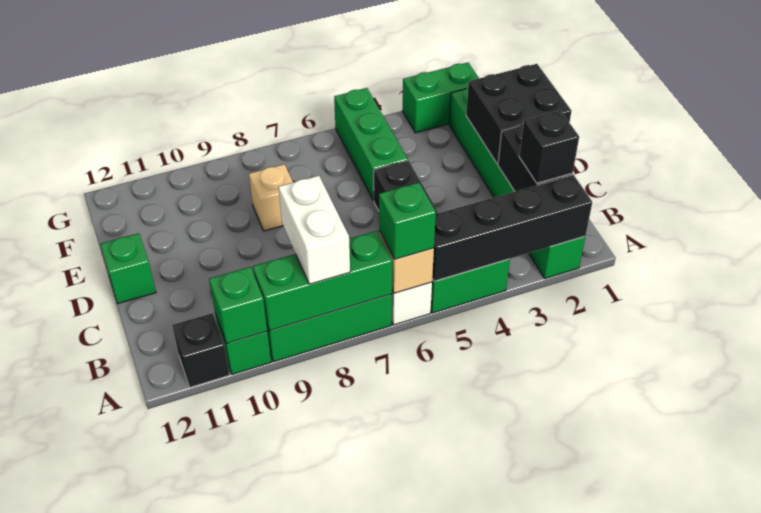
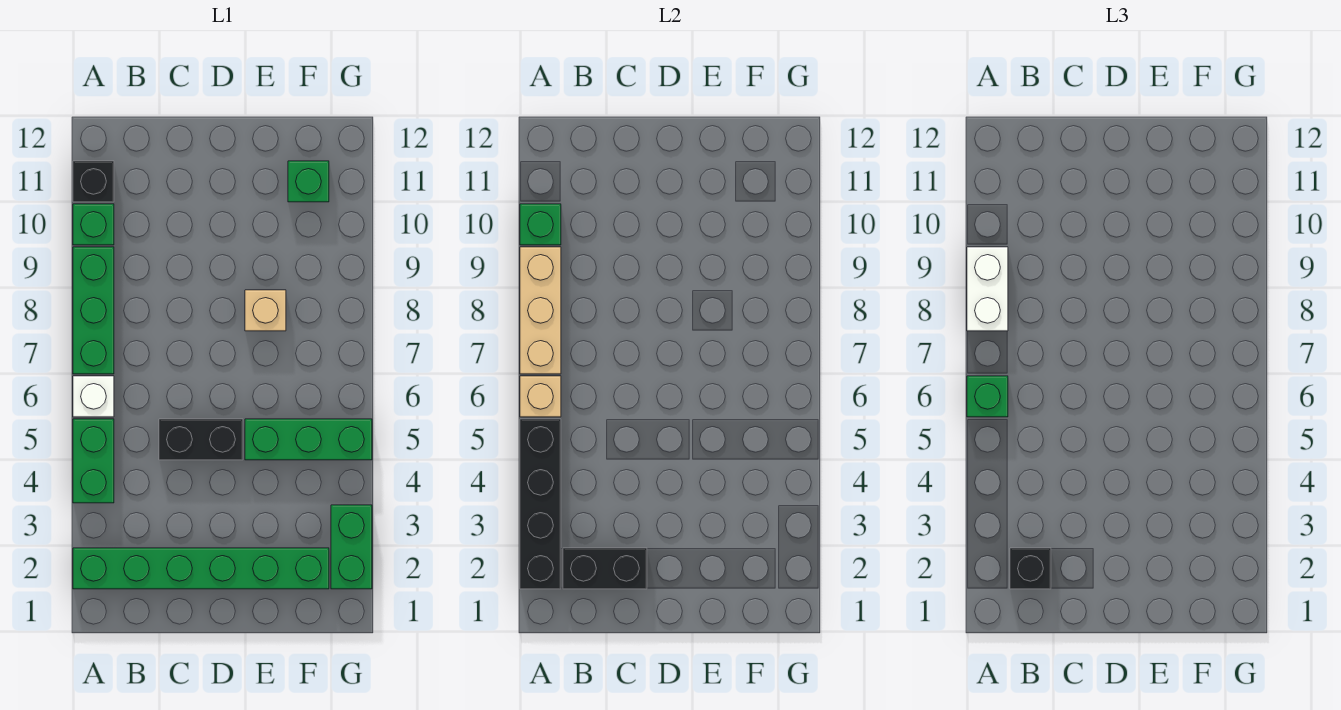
green brick A7:A9 level 2 -> tan brick A7:A9 level 2
white brick A8:B8 level 3 -> white brick A8:A9 level 3
black brick D1:E2 level 2 -> none
green brick D12 level 1 -> green brick F11 level 1

